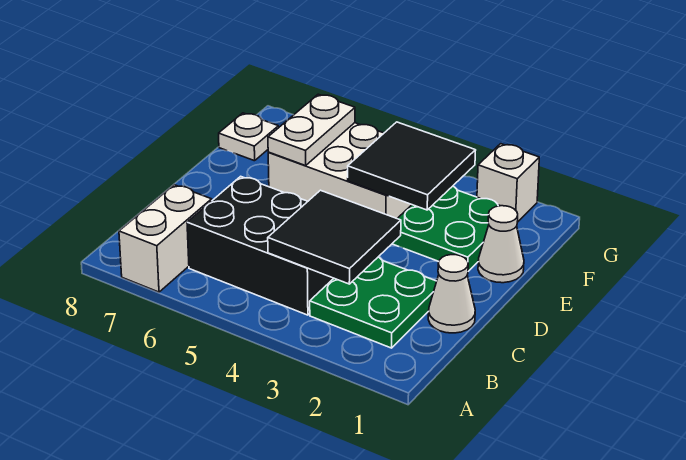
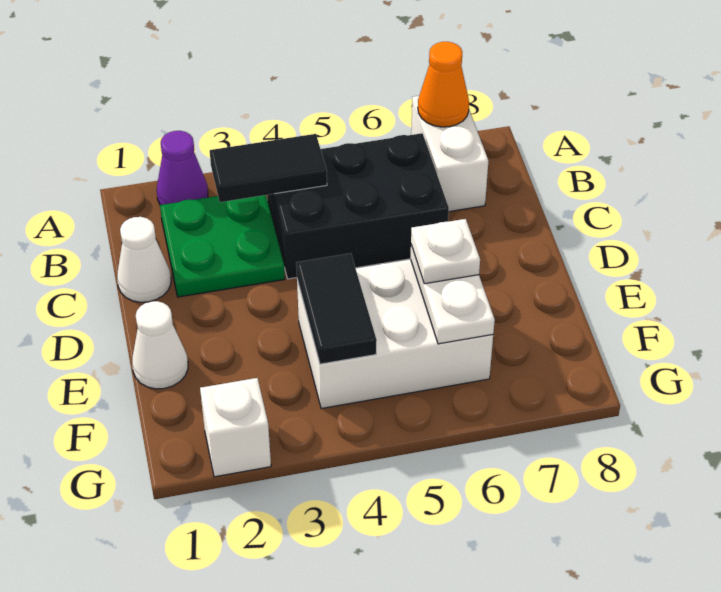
none -> purple cone A2 level 1
none -> orange cone A7 level 2
black tile B3:C4 level 2 -> black tile B3:B4 level 2
green plate E2:F3 level 1 -> none
black tile E3:F4 level 2 -> black tile E4:F4 level 2
white plate F8 level 1 -> white plate E6 level 3

